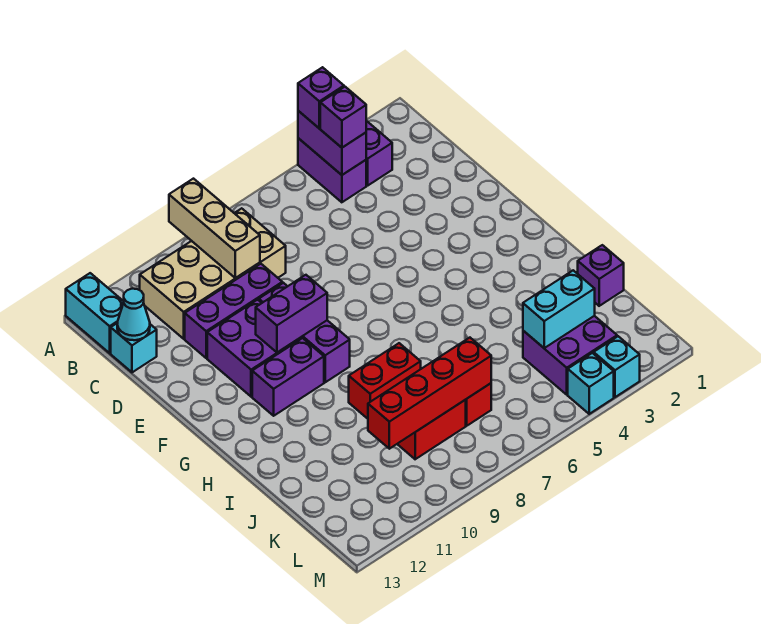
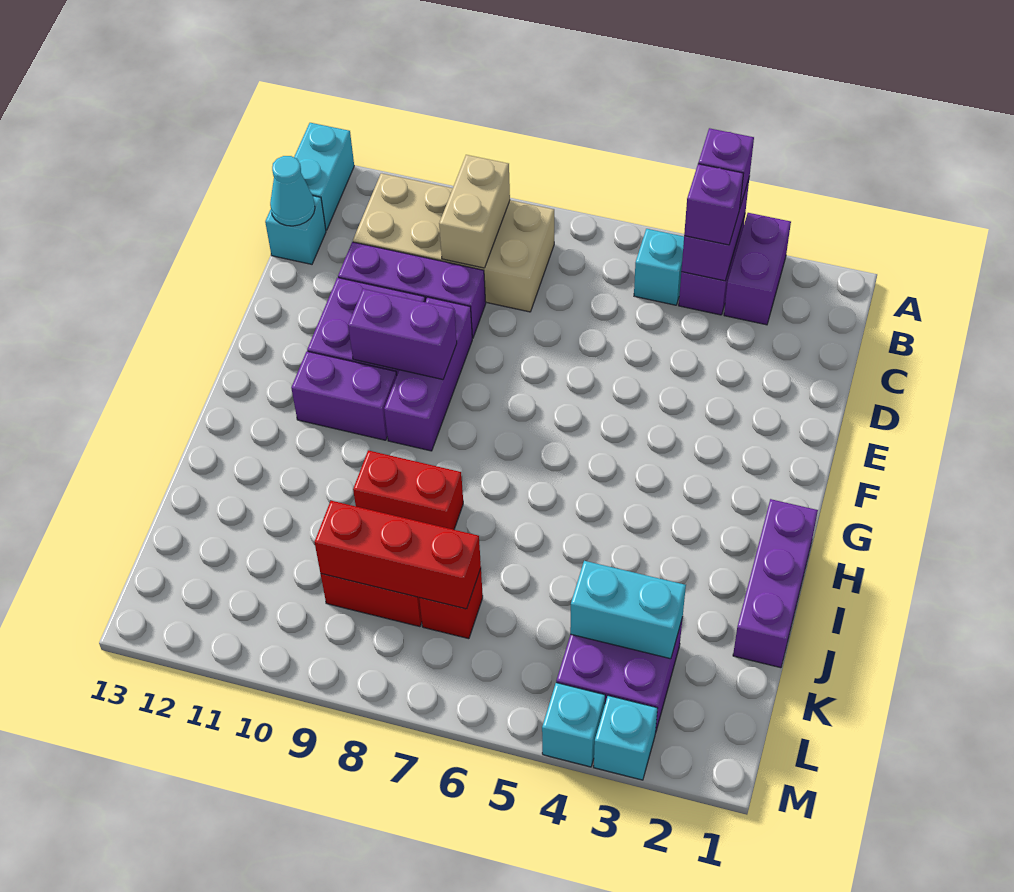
tan brick A9:C9 level 2 -> tan brick B9:C9 level 2
none -> cyan brick B5 level 1
purple brick J1 level 1 -> purple brick H1:J1 level 1
red brick K7:K10 level 2 -> red brick K7:K9 level 2

